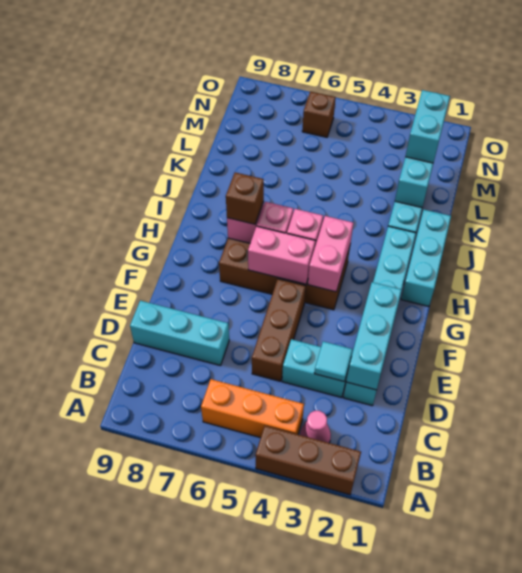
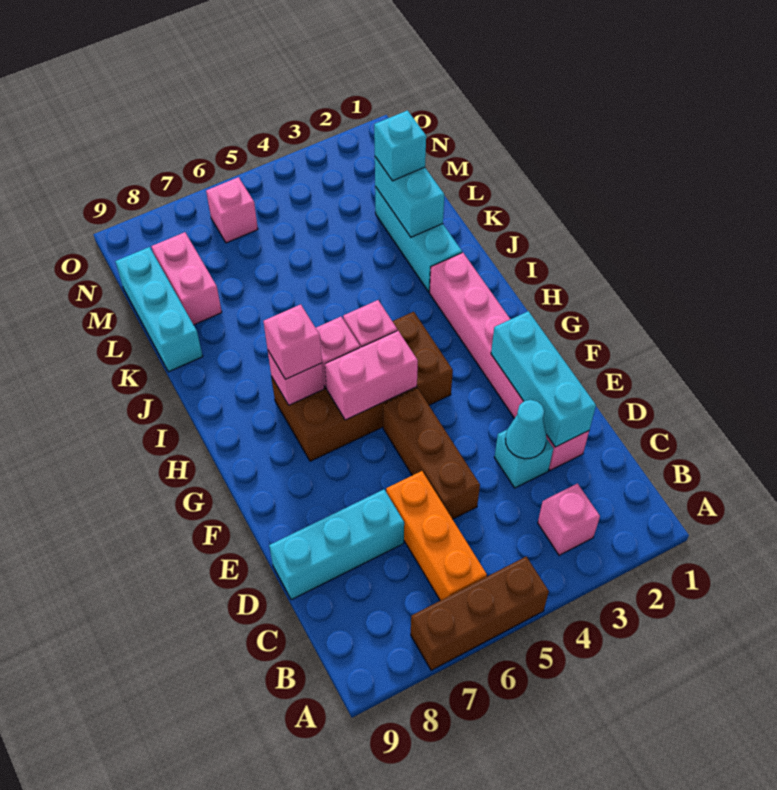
brown brick A2:A4 level 1 -> brown brick A5:A7 level 1
pink cone B3 level 1 -> pink brick B3 level 1
orange brick B4:B6 level 1 -> orange brick B6:D6 level 1
cyan brick D2:I2 level 1 -> pink brick D2:I2 level 1
cyan brick D3:D4 level 1 -> cyan brick D3 level 1
cyan tile D3 level 2 -> cyan cone D3 level 2
pink brick G4:H4 level 2 -> pink brick L8:M8 level 1
cyan brick H1:J1 level 1 -> cyan brick K9:M9 level 1
brown brick H7 level 3 -> pink brick H7 level 3
cyan brick L2:M2 level 3 -> cyan brick L2 level 3
brown brick N6 level 1 -> pink brick N6 level 1

